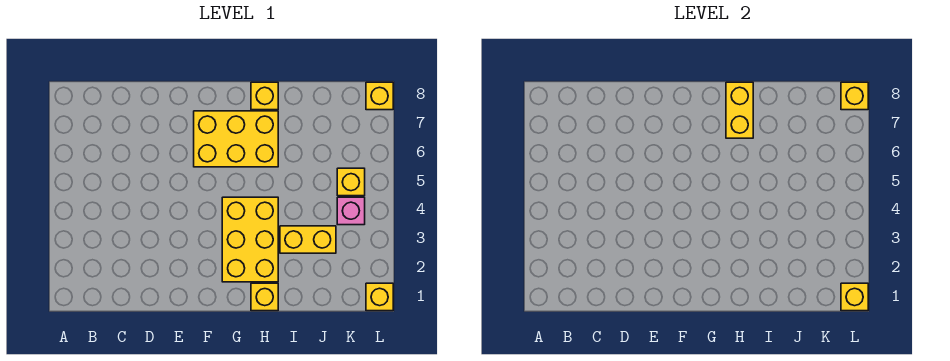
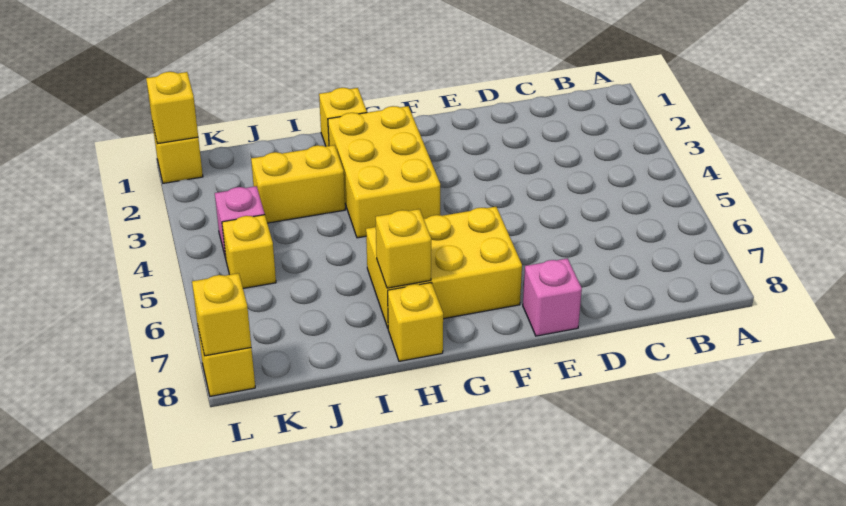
none -> pink brick E8 level 1
yellow brick H7:H8 level 2 -> yellow brick H7 level 2

